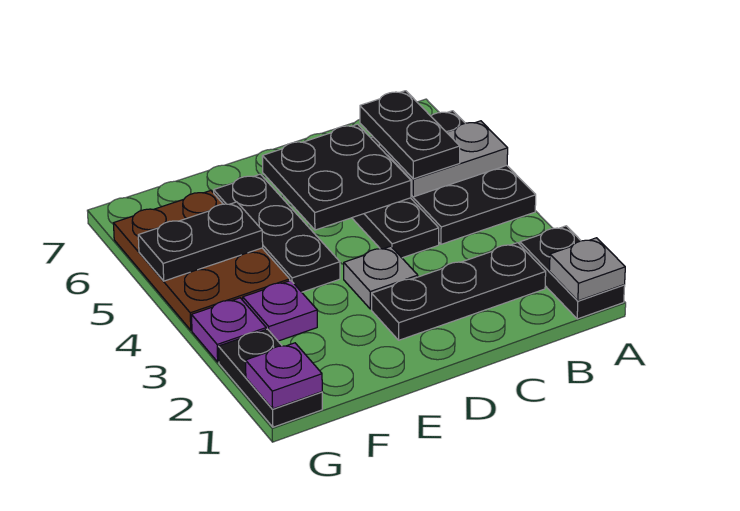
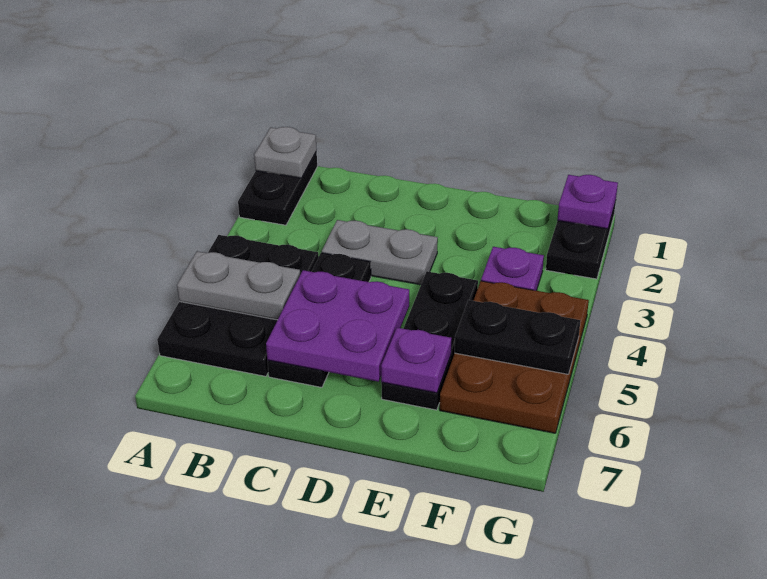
black plate B2:D2 level 1 -> none
black plate B5:B6 level 3 -> none
black plate C5:D6 level 2 -> purple plate C5:D6 level 2
grey plate D3 level 1 -> grey plate C3:D3 level 1
purple plate G3 level 1 -> purple plate E6 level 2

